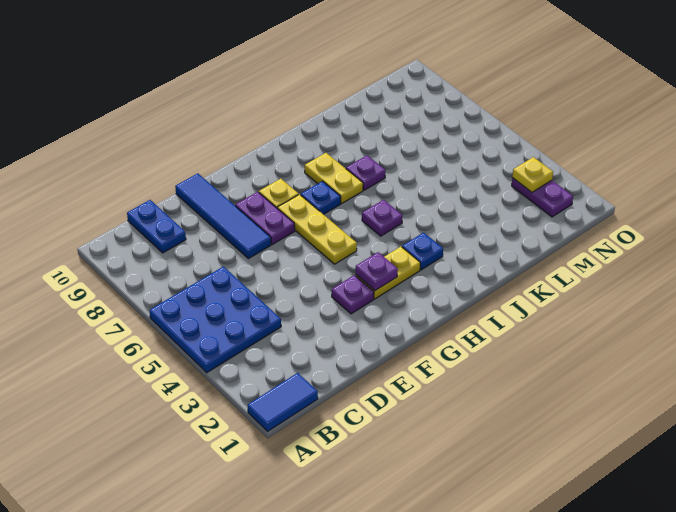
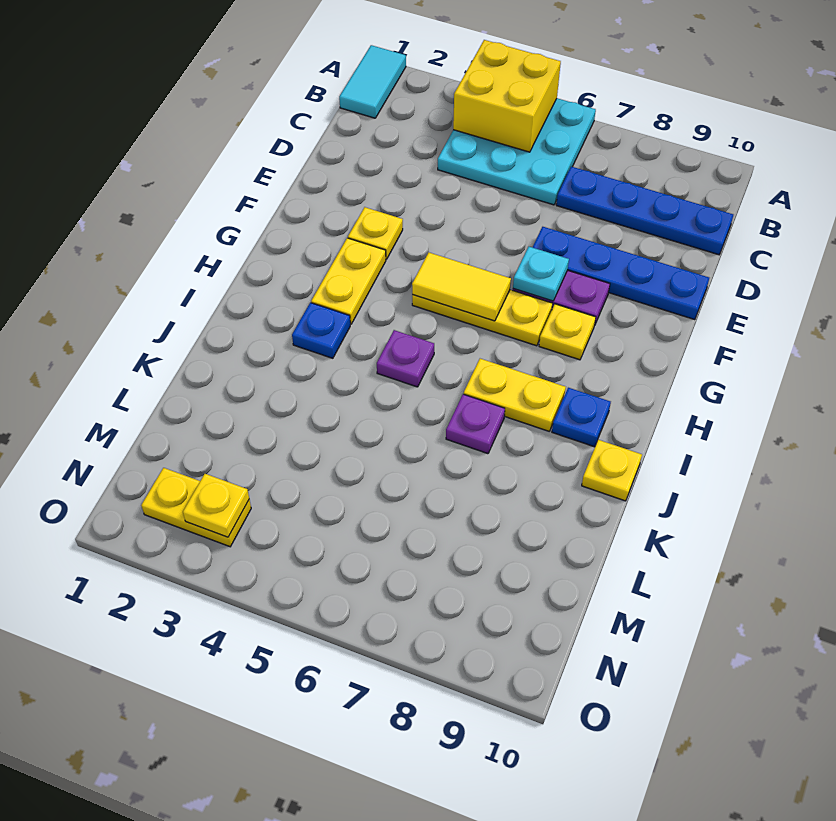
blue tile A1:B1 level 1 -> cyan tile A1:B1 level 1
blue plate A4:C6 level 1 -> cyan plate A4:C6 level 1
none -> yellow brick A4:B5 level 2
blue plate C9:C10 level 1 -> blue plate C7:C10 level 1
blue tile E7:E10 level 1 -> blue plate E7:E10 level 1
purple plate F3 level 1 -> yellow plate F3 level 1
none -> cyan plate F7 level 2
purple plate G3 level 2 -> none
none -> yellow tile G5:G6 level 2
blue plate H7 level 1 -> blue plate I9 level 1
none -> yellow plate J10 level 1
purple plate N2:N3 level 1 -> yellow plate N2:N3 level 1

